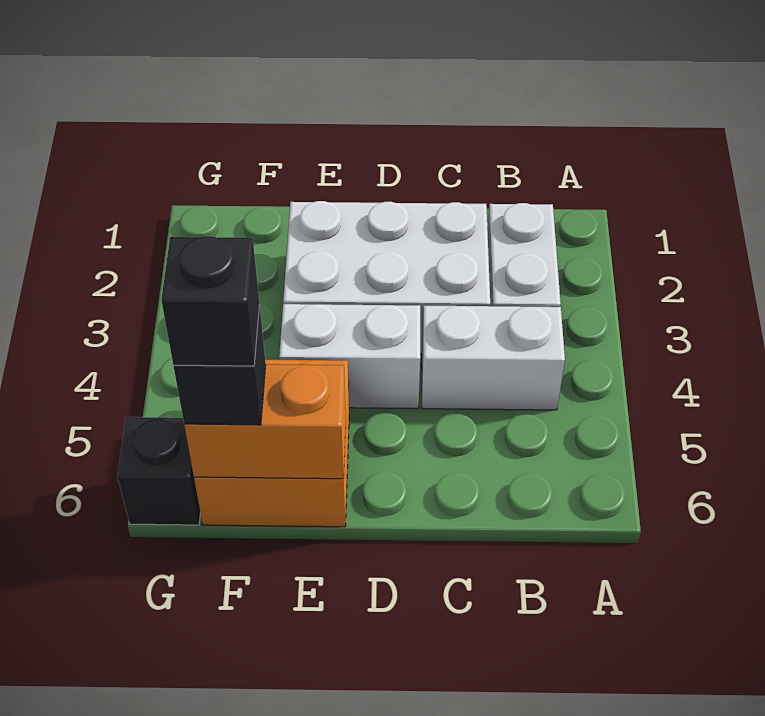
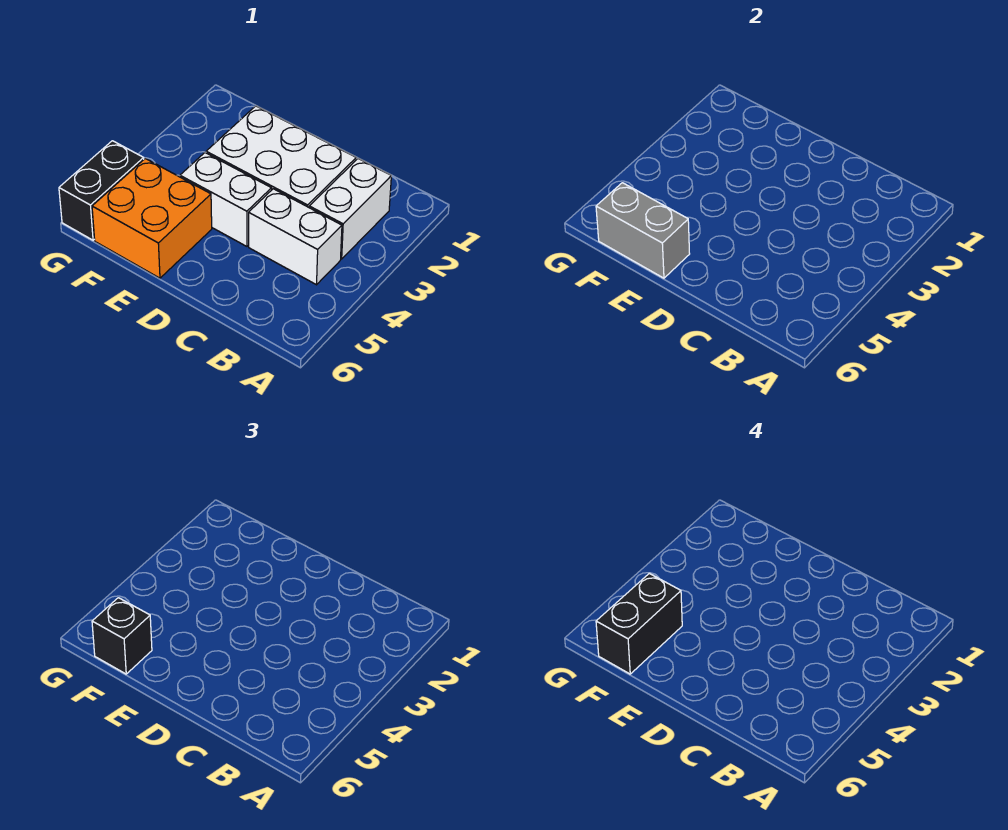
orange brick E6:F6 level 2 -> grey brick E6:F6 level 2
black brick F6 level 4 -> black brick F5:F6 level 4
black brick G6 level 1 -> black brick G5:G6 level 1

